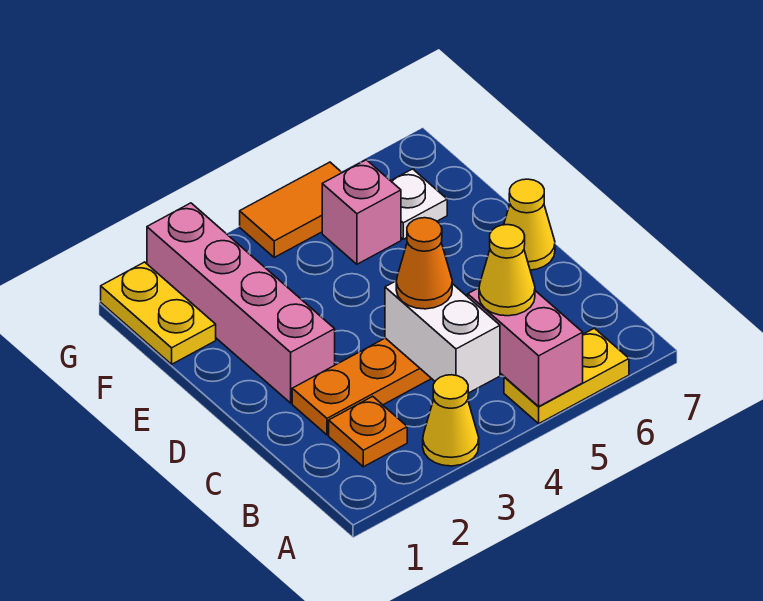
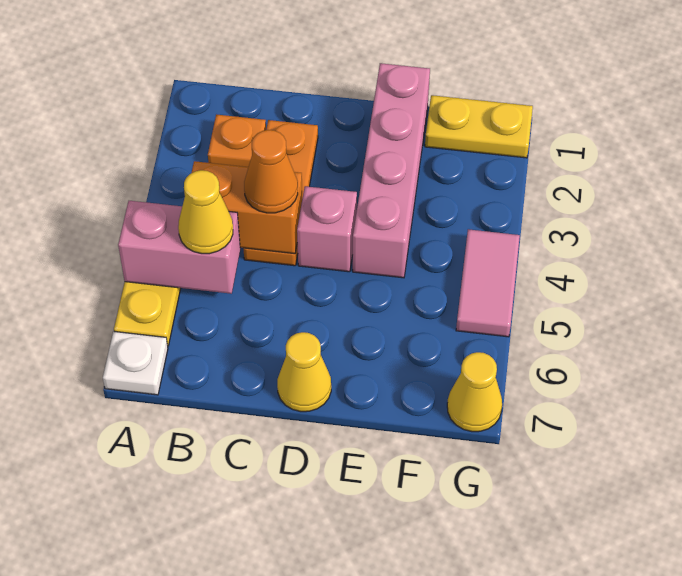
yellow cone A3 level 1 -> yellow cone G7 level 1
white brick B4:C4 level 2 -> orange brick B4:C4 level 2
pink brick D2:G2 level 1 -> pink brick E1:E4 level 1
pink brick F5 level 1 -> pink brick D4 level 1
white plate F6 level 1 -> white plate A7 level 1
orange tile G4:G5 level 1 -> pink tile G4:G5 level 1

